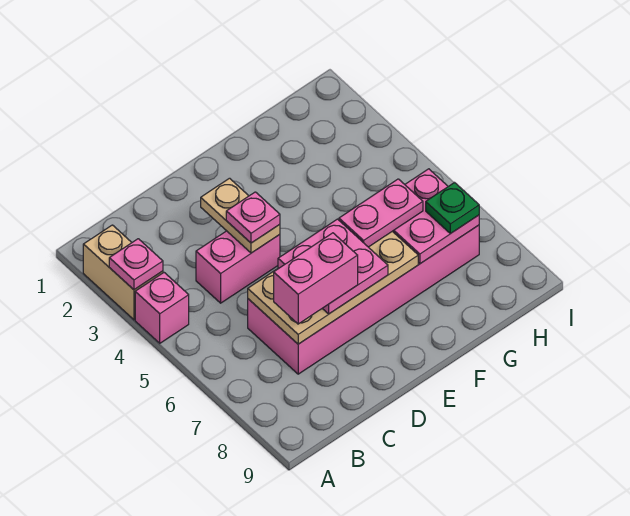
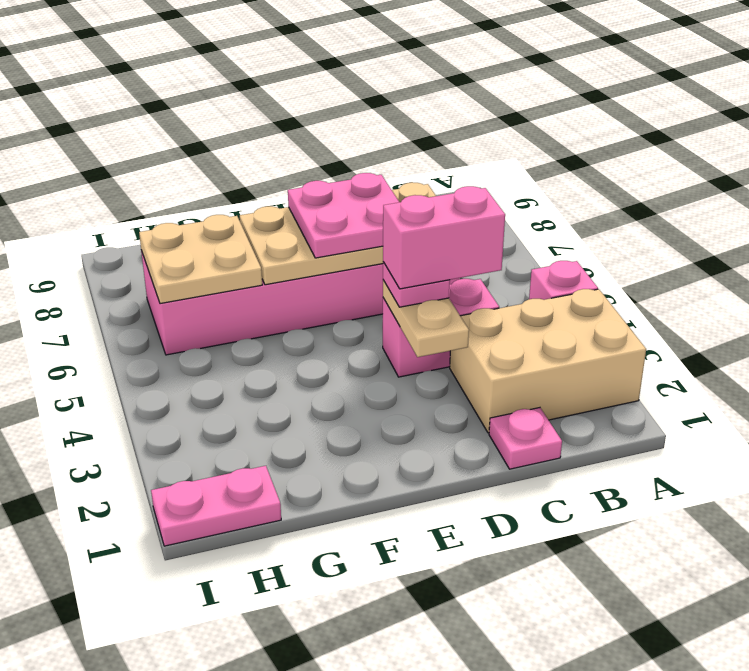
tan brick A2:A3 level 1 -> tan brick A2:C3 level 1
pink plate A3 level 2 -> pink plate C1 level 1
pink brick C7:D7 level 4 -> pink brick C4:D4 level 4
pink plate F6:G6 level 3 -> pink plate H1:I1 level 1
pink plate G6:H7 level 2 -> tan plate G6:H7 level 2
green plate H7 level 3 -> none

